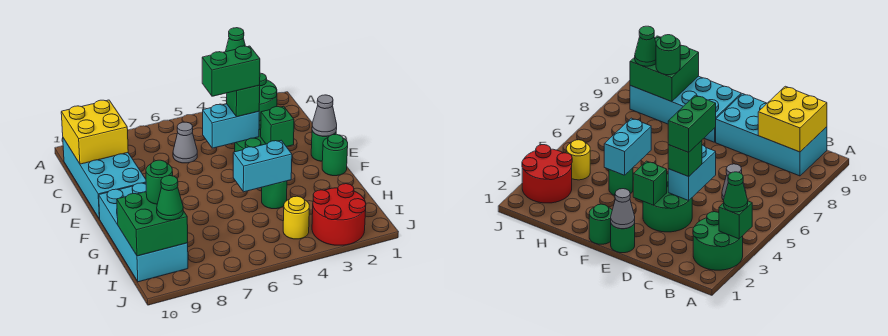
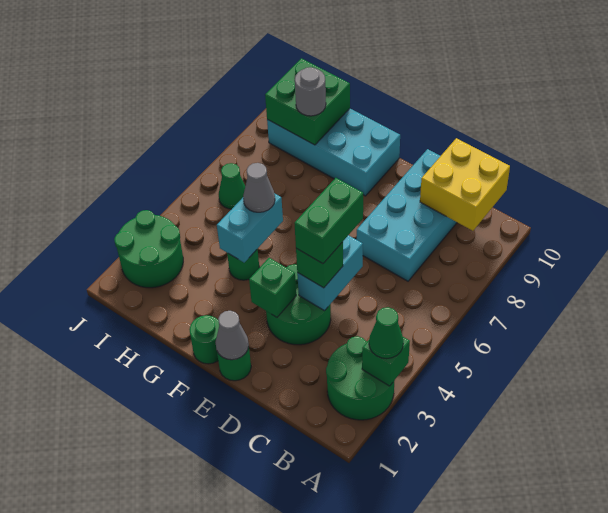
cyan brick B9:E10 level 1 -> cyan brick C7:D10 level 1
grey cone C6 level 1 -> grey cone G5 level 3
green round brick H9 level 3 -> grey round brick H9 level 3
red round brick I2:J3 level 1 -> green round brick I2:J3 level 1
yellow round brick I4 level 1 -> none
green cone I9 level 3 -> green cone I6 level 1

